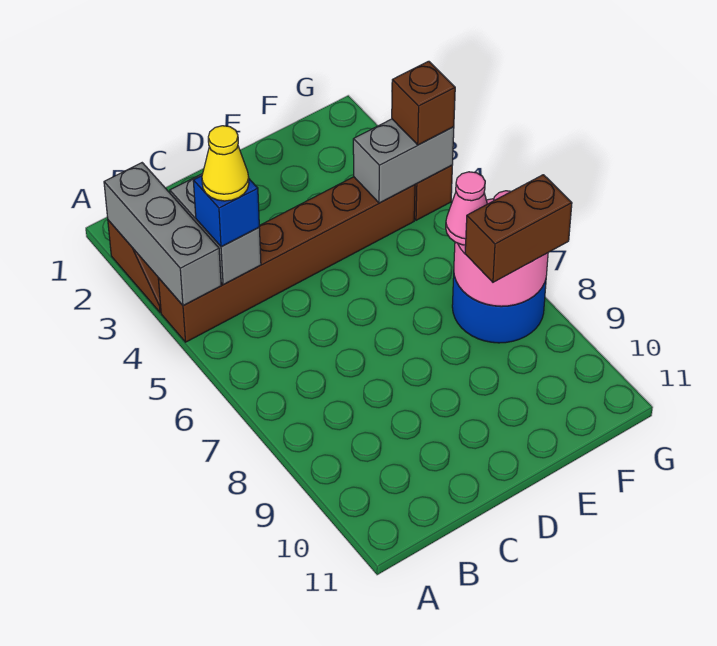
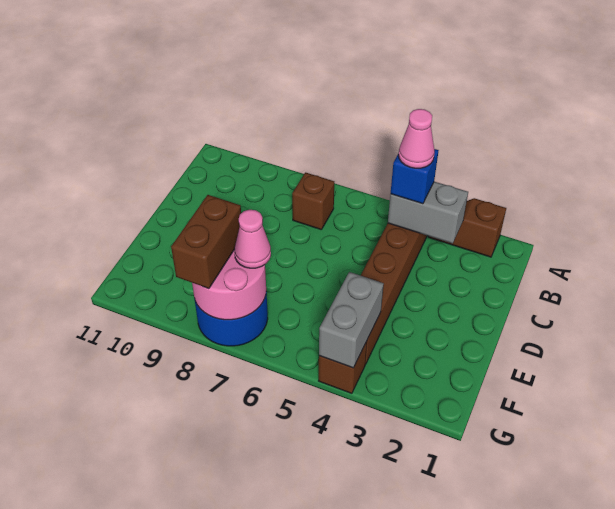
grey brick A2:A4 level 2 -> none
yellow cone B4 level 4 -> pink cone B4 level 4
brown brick G4 level 3 -> brown brick B7 level 1

